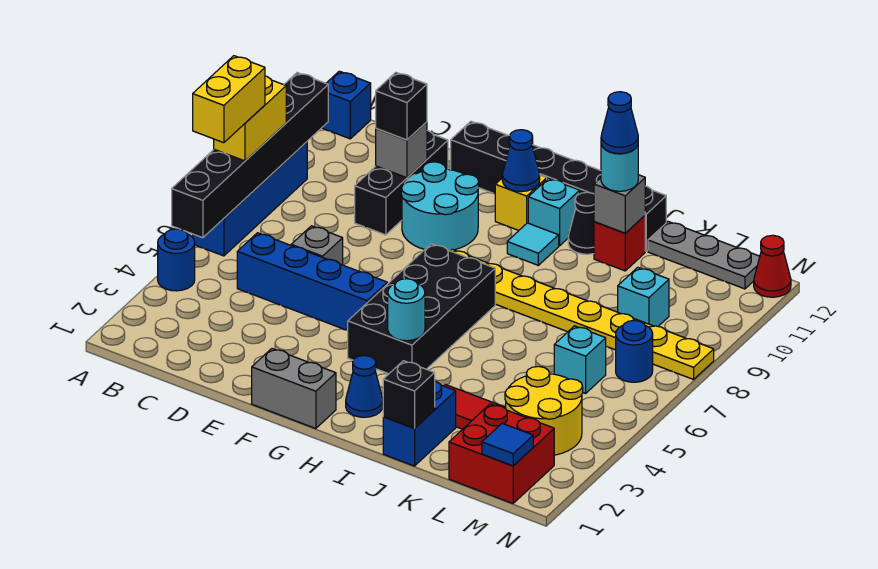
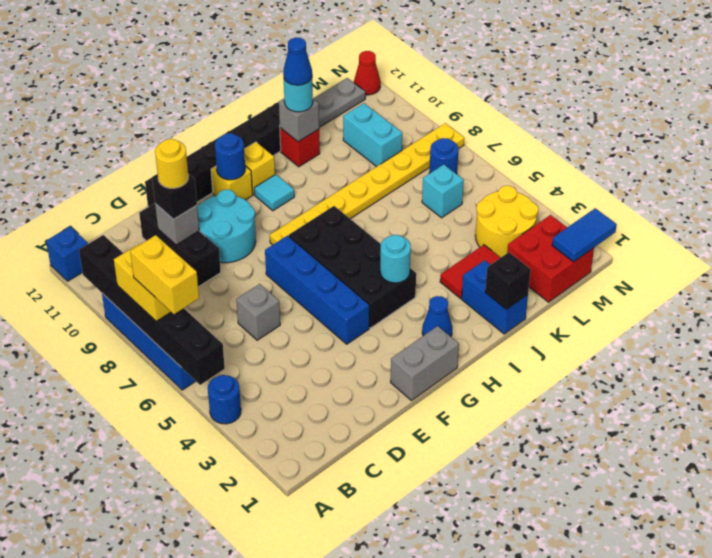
blue brick C5:F5 level 1 -> blue brick F4:F7 level 1
none -> yellow round brick D10 level 4
blue cone G11 level 2 -> blue round brick G11 level 2
cyan brick H11 level 1 -> yellow brick H11 level 1
black cone I11 level 1 -> none
cyan brick L9 level 1 -> cyan brick L9:L10 level 1
blue tile M1 level 2 -> blue tile M1:N1 level 2

